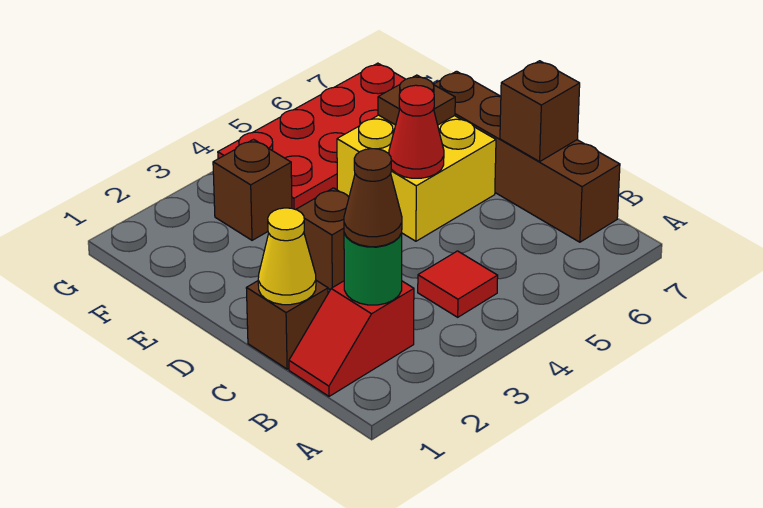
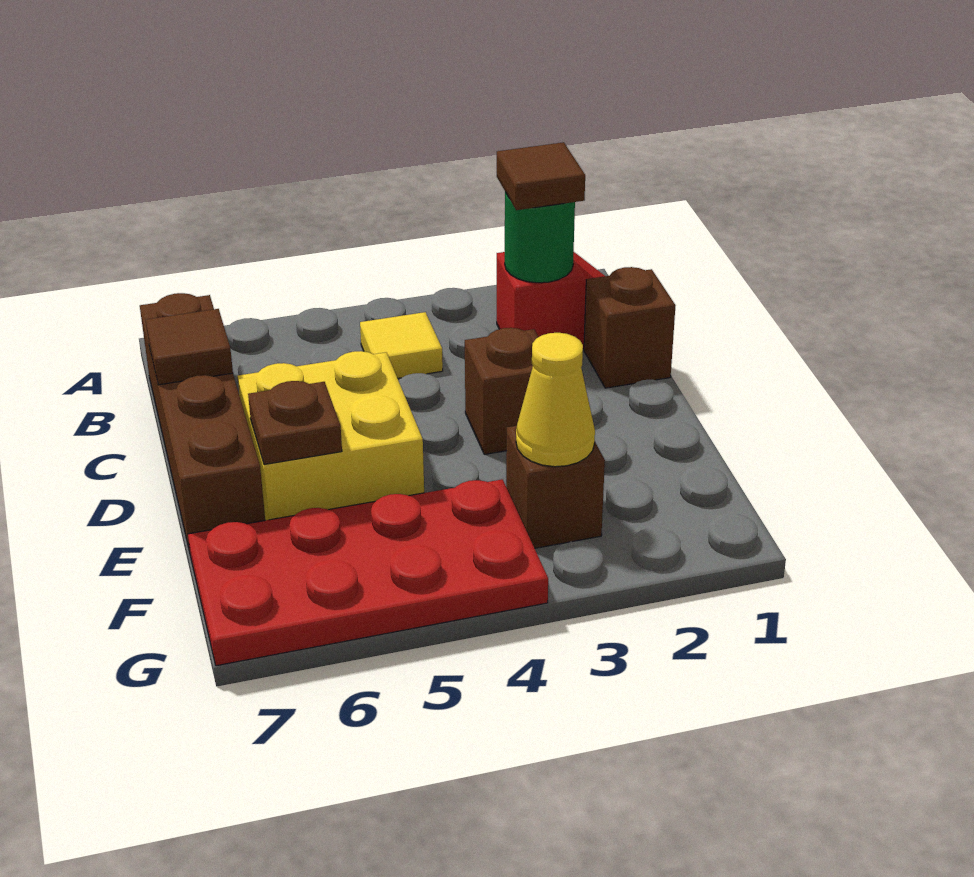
brown cone B2 level 3 -> brown tile B2 level 3
red tile B4 level 1 -> yellow tile B4 level 1
yellow cone C1 level 2 -> yellow cone F3 level 2
brown brick C7 level 2 -> brown tile C7 level 2
red cone D5 level 2 -> none

